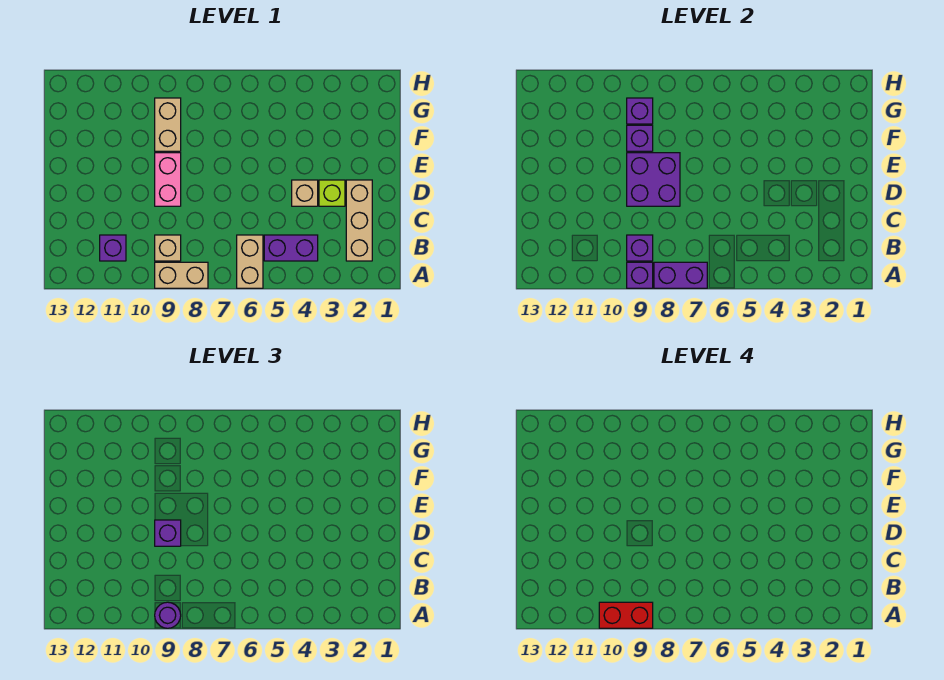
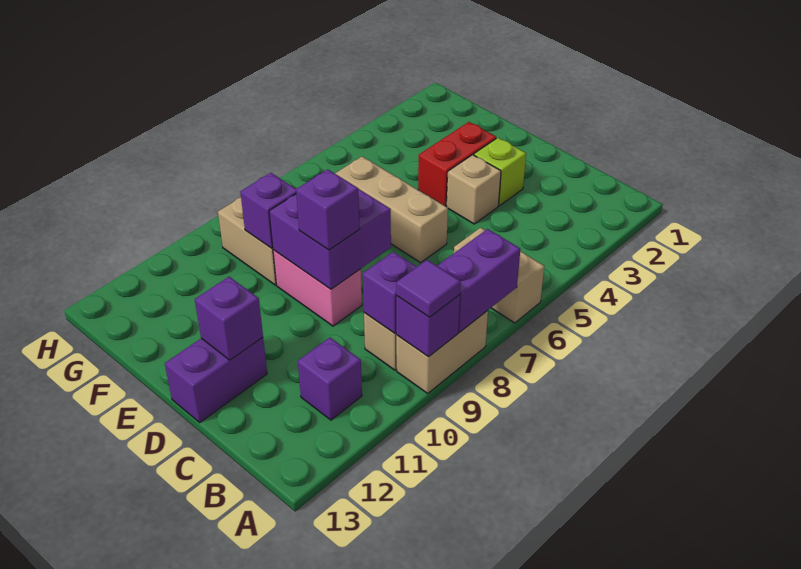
purple round brick A9 level 3 -> purple tile A9 level 3
red brick A9:A10 level 4 -> red brick E3:E4 level 1
tan brick B2:D2 level 1 -> tan brick D6:F6 level 1
purple brick B4:B5 level 1 -> purple brick D12:D13 level 1
purple brick G9 level 2 -> purple brick D12 level 2

